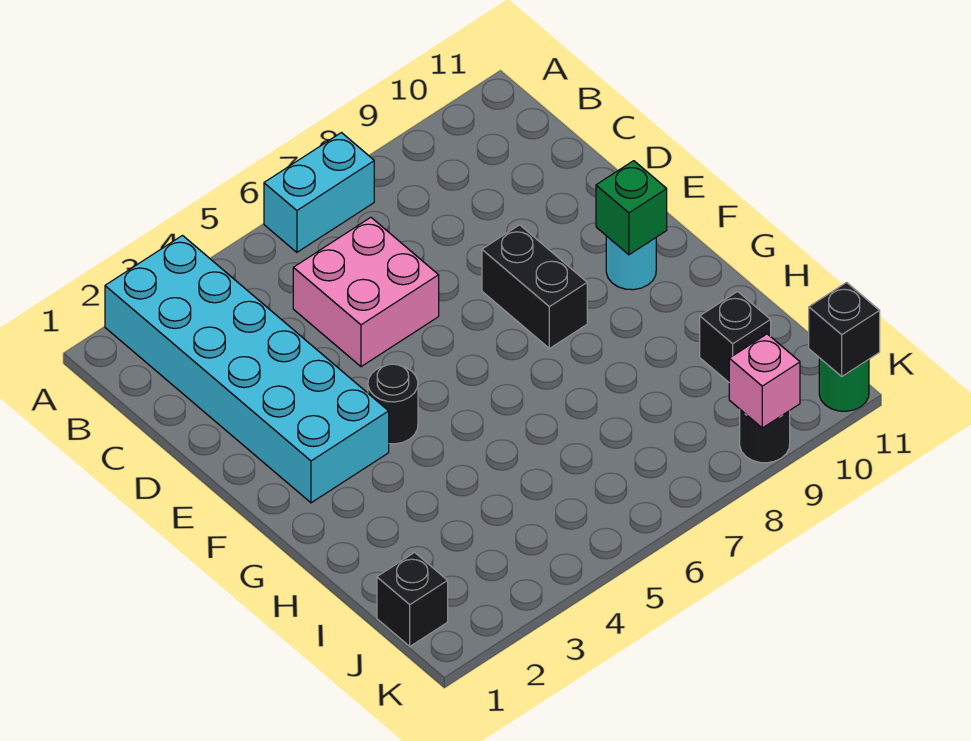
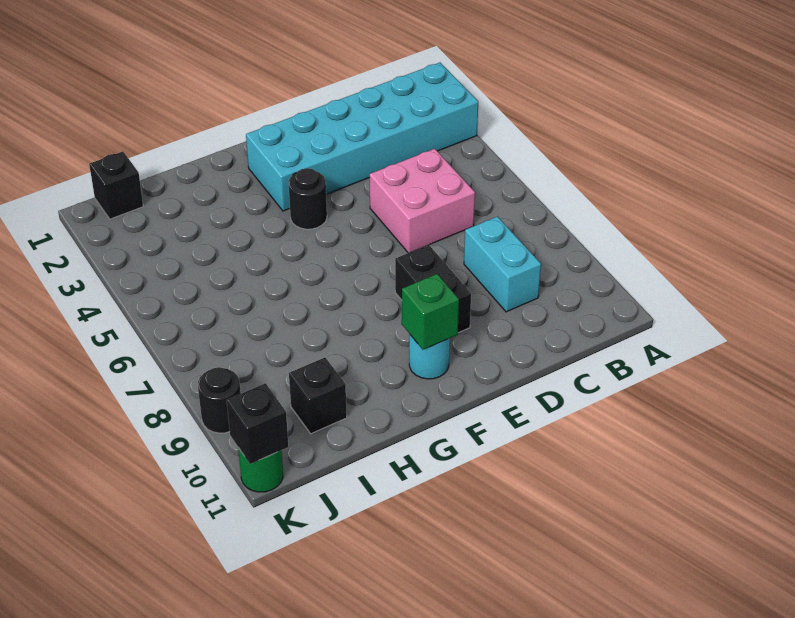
cyan brick A6:A7 level 1 -> cyan brick C8:C9 level 1
black brick E8:F8 level 1 -> black brick E8:E9 level 1
pink brick K9 level 2 -> none

